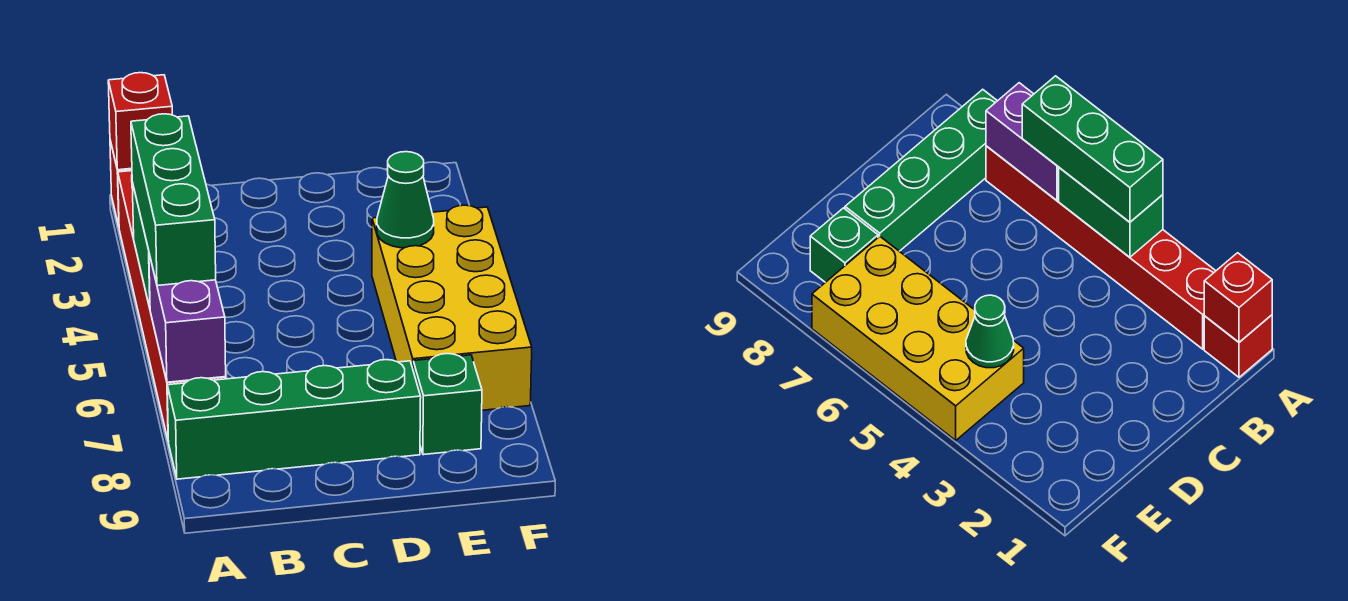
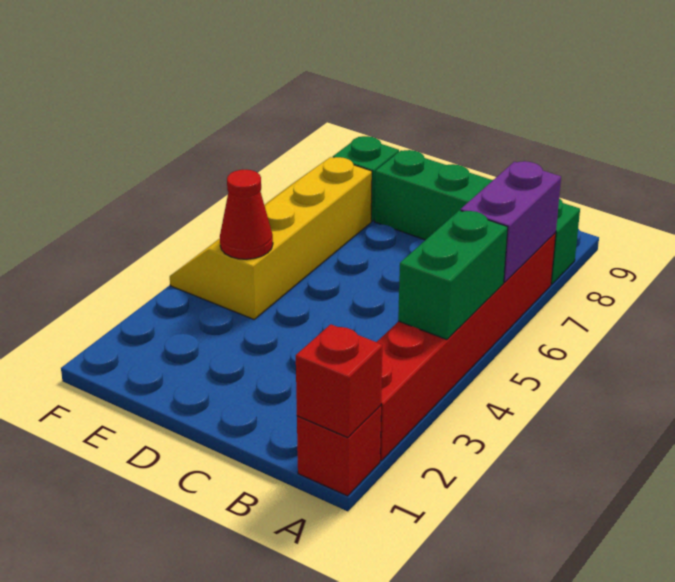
green brick A4:A6 level 3 -> none
yellow brick E4:F7 level 1 -> yellow slope E4:F7 level 1 top E
green cone E4 level 2 -> red cone E4 level 2

